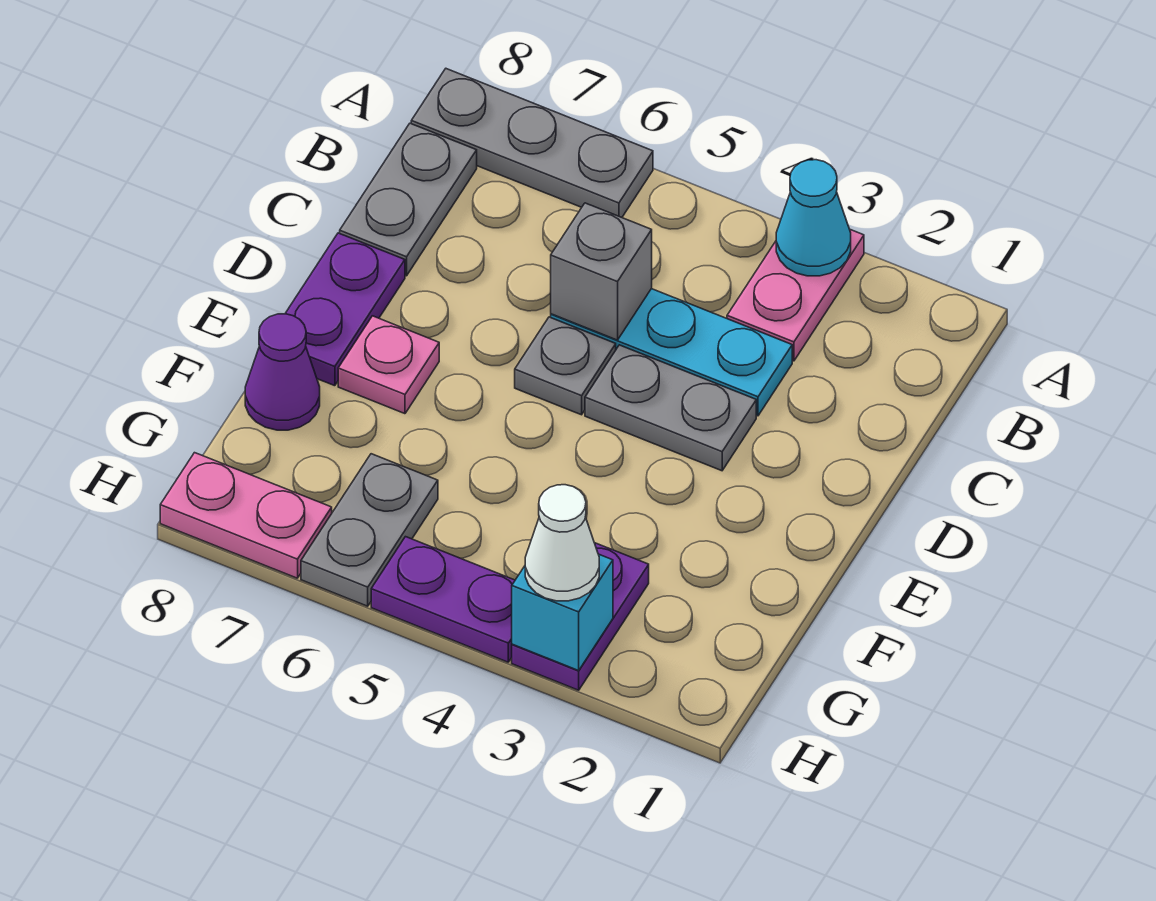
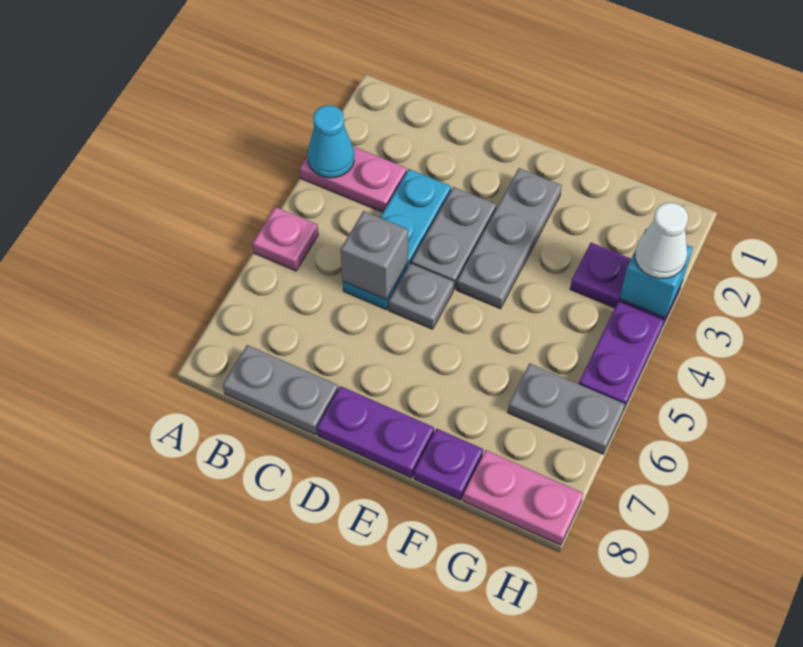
grey plate A6:A8 level 1 -> grey plate E2:E4 level 1
pink plate E7 level 1 -> pink plate A5 level 1
purple cone F8 level 1 -> purple plate F8 level 1
pink plate H7:H8 level 1 -> pink plate G8:H8 level 1

